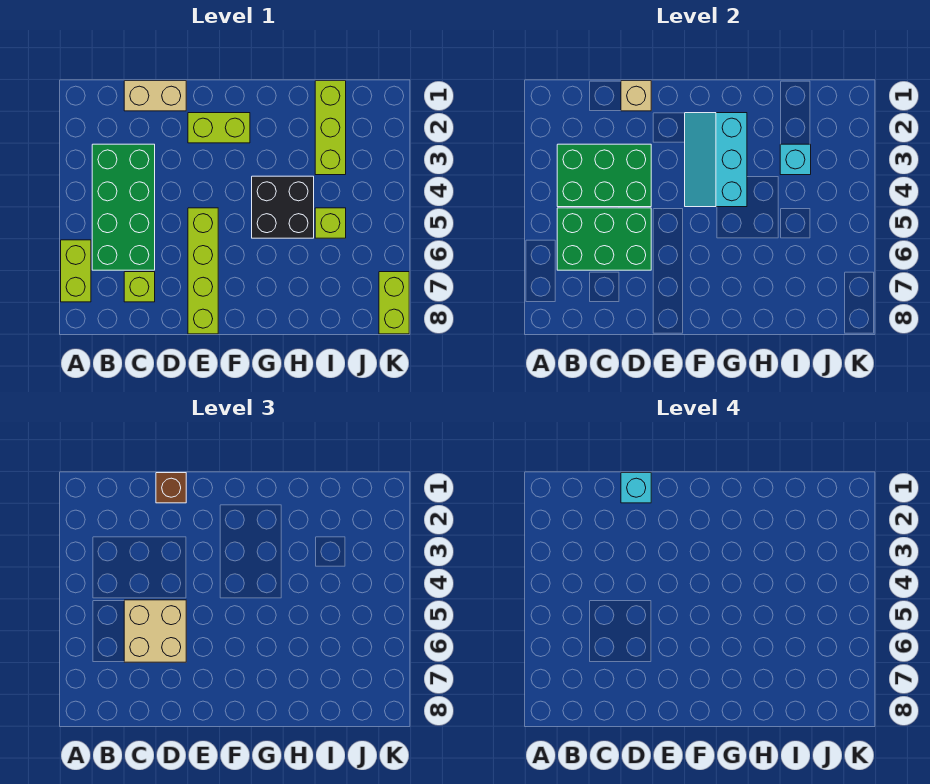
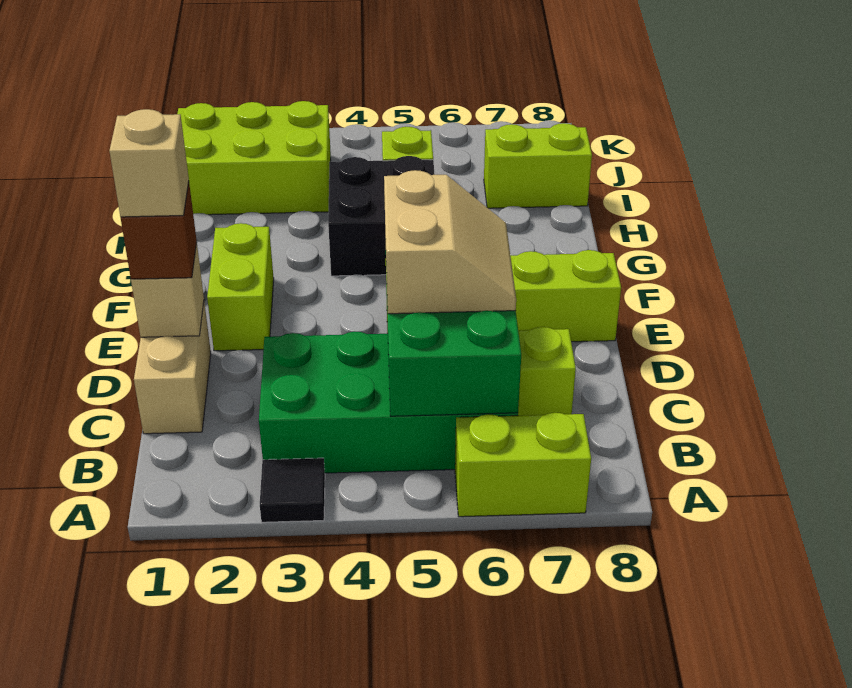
none -> black tile A3 level 1
green brick B3:D4 level 2 -> none
tan brick C5:D6 level 3 -> tan slope C5:D6 level 3 top 5
cyan brick D1 level 4 -> tan brick D1 level 4
cyan slope F2:G4 level 2 top G -> none
lime brick I1:I3 level 1 -> lime brick I1:J3 level 1
cyan brick I3 level 2 -> none
lime brick K7:K8 level 1 -> lime brick I7:I8 level 1

